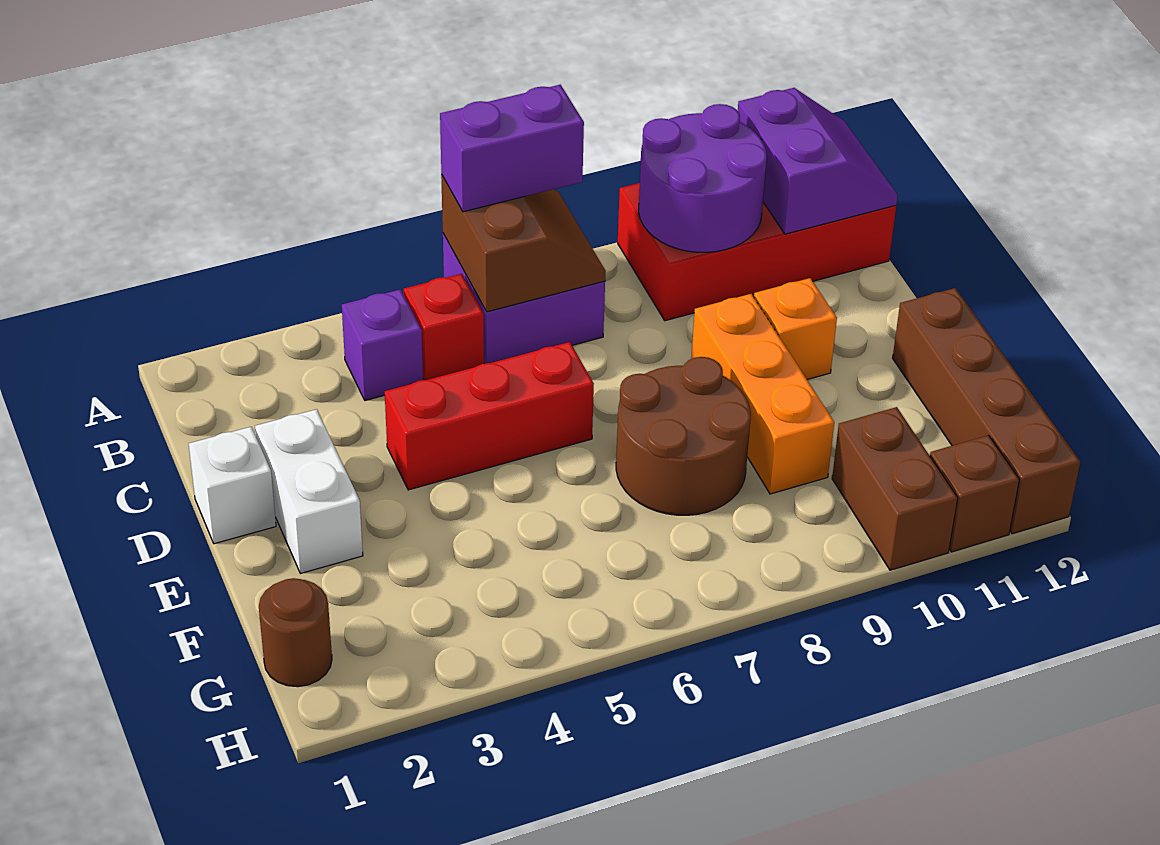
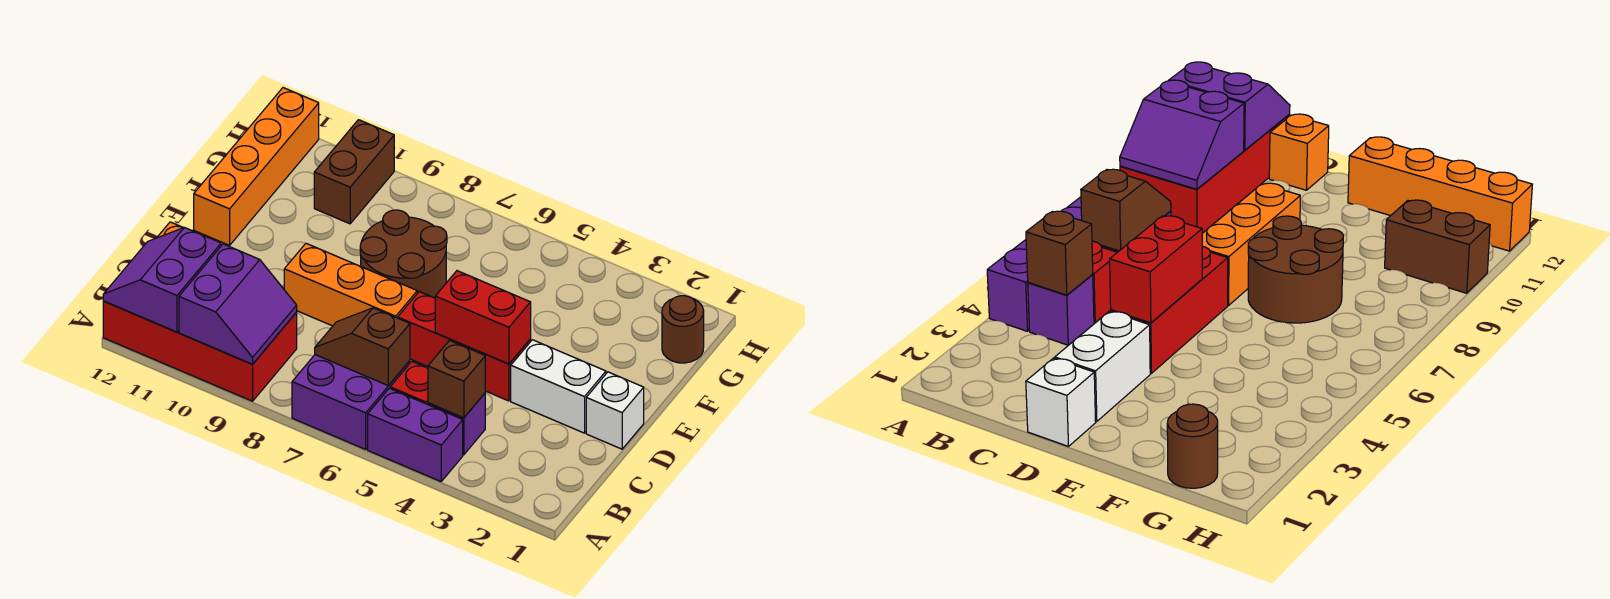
brown slope A6:B7 level 2 top 6 -> brown slope B6:B7 level 2 top 6
purple brick A6:A7 level 3 -> purple brick A4:A5 level 1
purple round brick A9:B10 level 2 -> purple slope A9:B10 level 2 top 10
white brick D2:E2 level 1 -> white brick D2:D3 level 1
none -> red brick D4:D5 level 2
orange brick D9:F9 level 1 -> orange brick D7:D9 level 1
orange brick D10 level 1 -> orange brick C12 level 1
brown brick E12:H12 level 1 -> orange brick E12:H12 level 1
brown brick H11 level 1 -> brown brick B4 level 2

